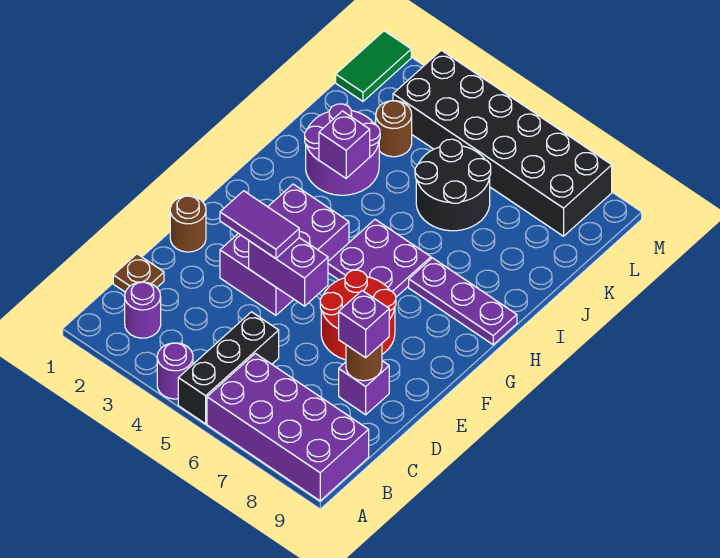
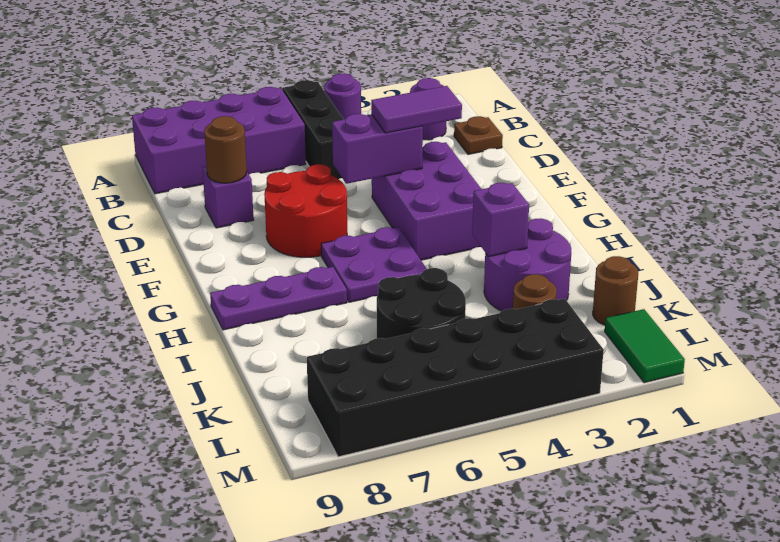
purple brick D8 level 3 -> none
brown round brick E1 level 1 -> brown round brick K1 level 1

